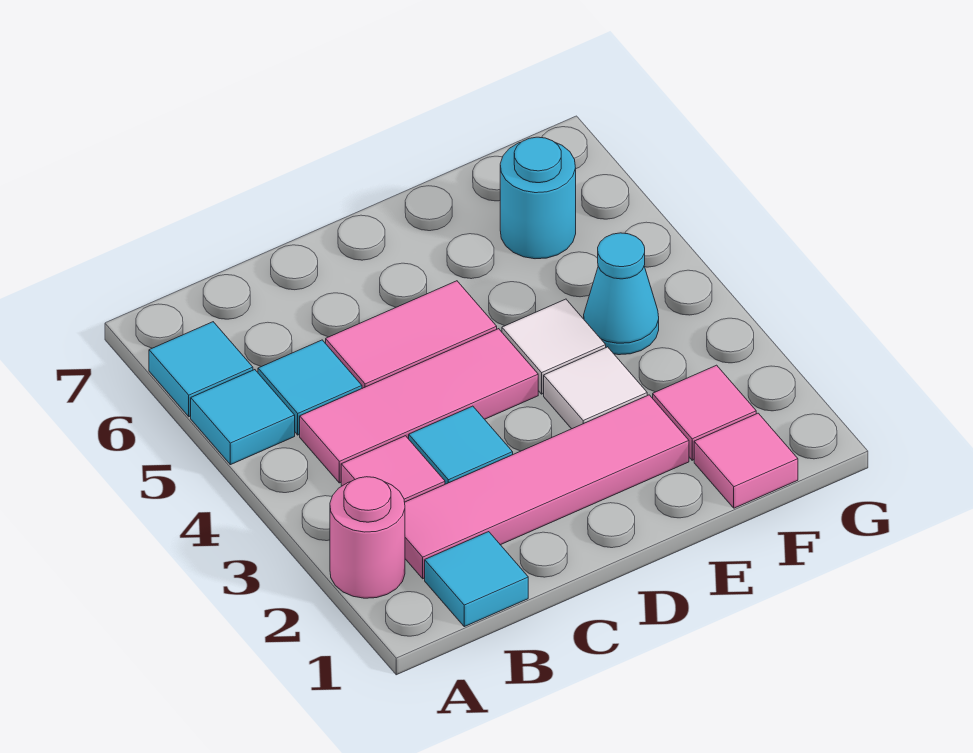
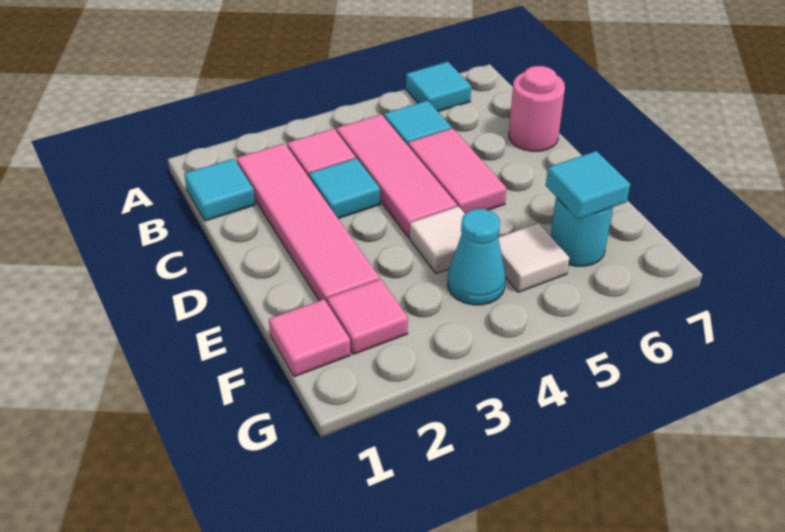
pink round brick A2 level 1 -> pink round brick C7 level 1
cyan tile A5 level 1 -> cyan tile F6 level 2
white tile E3 level 1 -> white tile F5 level 1

